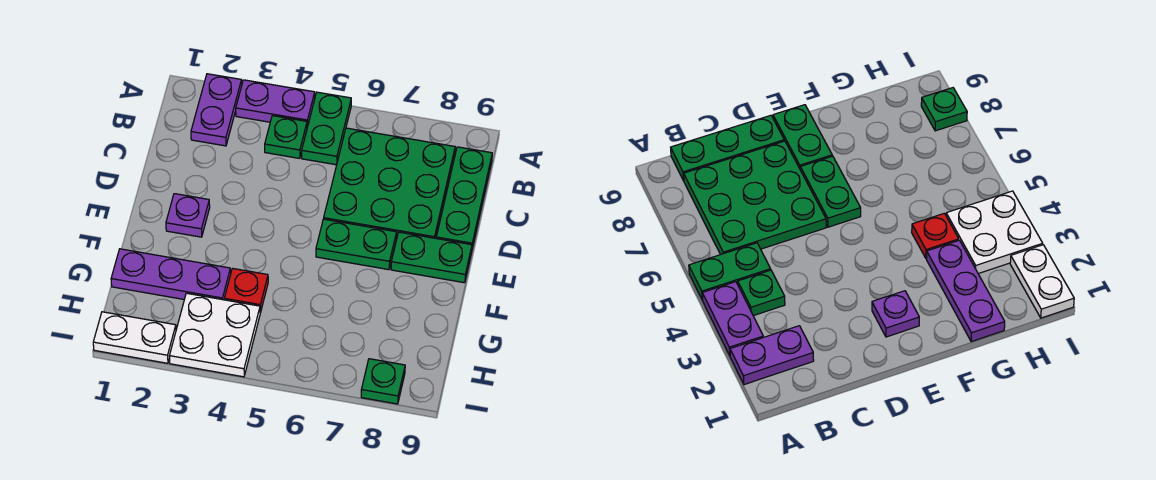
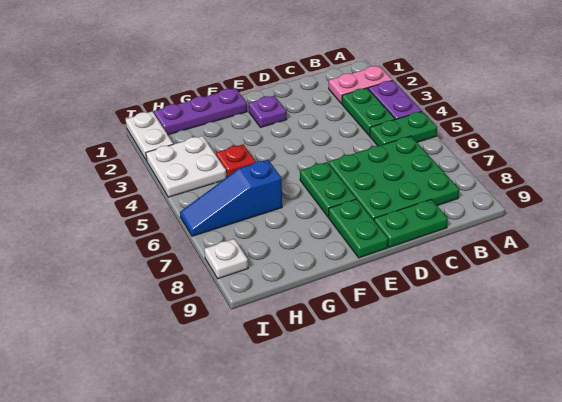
purple plate A2:B2 level 1 -> pink plate A2:B2 level 1
green plate B4 level 1 -> green plate B3:B4 level 1
green plate B9:D9 level 1 -> green plate C9:D9 level 1
purple plate G1:G3 level 1 -> purple plate F1:H1 level 1
none -> blue slope G6:I6 level 1 top G
green plate I8 level 1 -> white plate I8 level 1

